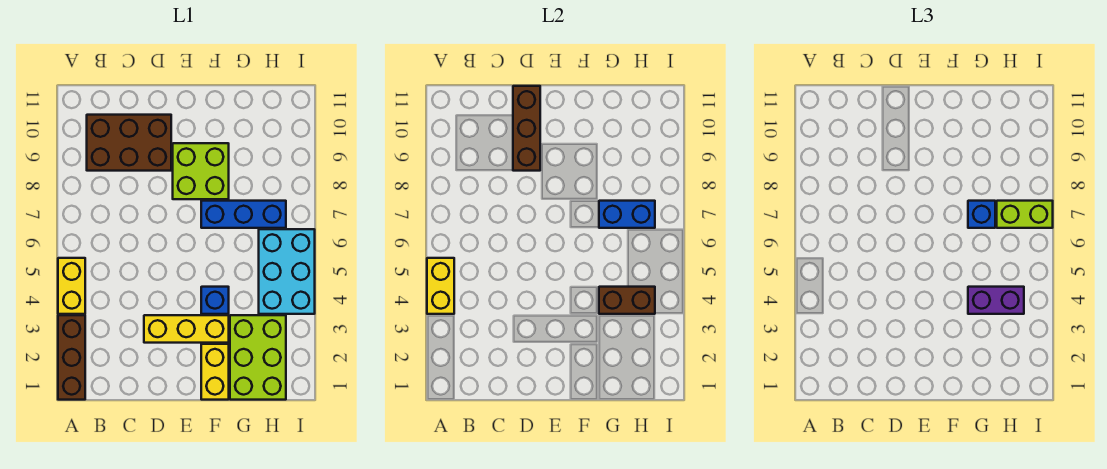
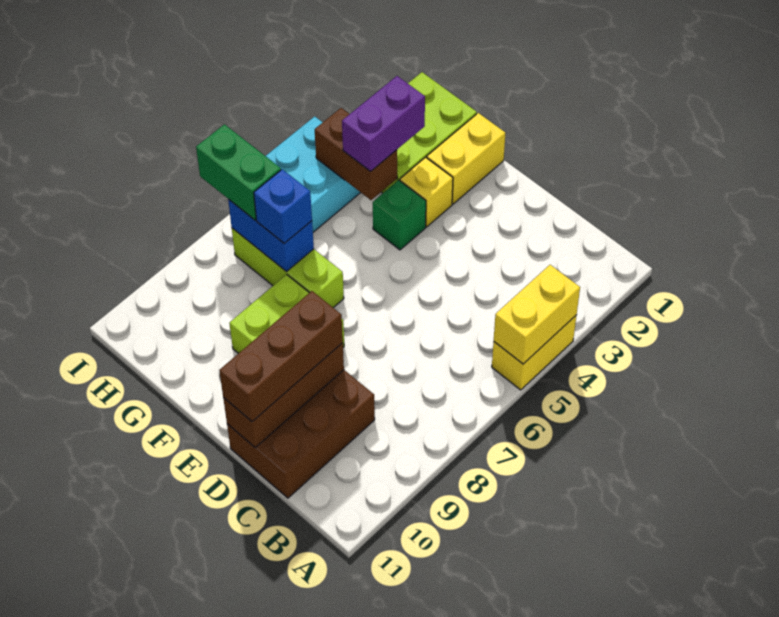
brown brick A1:A3 level 1 -> brown brick D9:D11 level 3
brown brick B9:D10 level 1 -> brown brick C9:D11 level 1
yellow brick D3:F3 level 1 -> yellow brick F3 level 1
blue brick F4 level 1 -> green brick F4 level 1
blue brick F7:H7 level 1 -> lime brick F7:H7 level 1
purple brick G4:H4 level 3 -> purple brick G3:G4 level 3
lime brick H7:I7 level 3 -> green brick H7:I7 level 3

